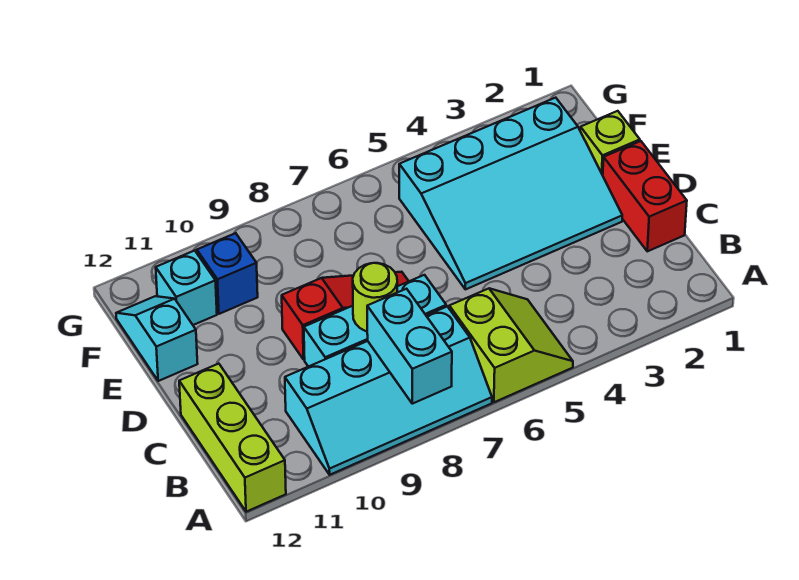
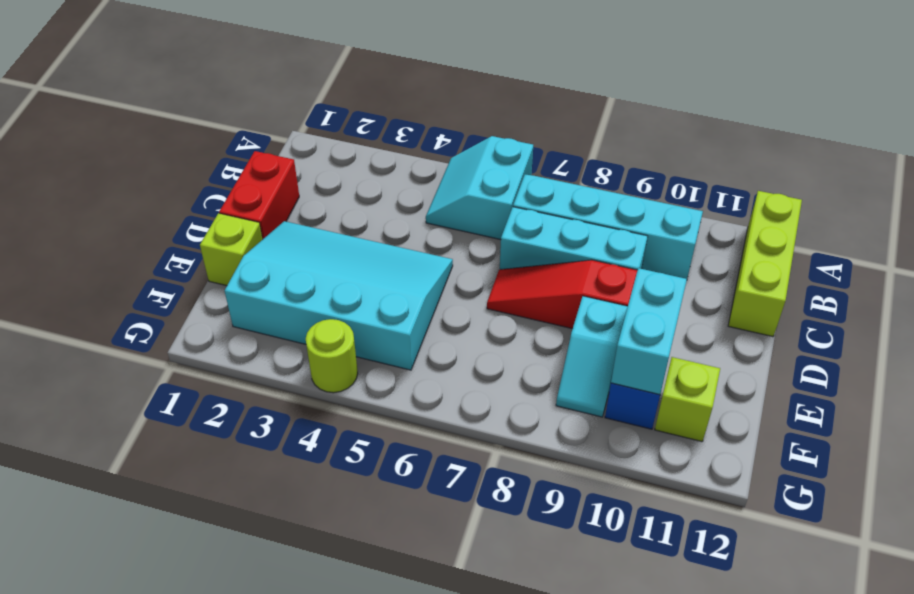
lime slope A5:B6 level 1 top 6 -> cyan slope A5:B6 level 1 top 6
cyan brick A8:B8 level 2 -> cyan brick E10:F10 level 2
lime round brick C8 level 2 -> lime round brick G4 level 1
cyan slope E12:F12 level 1 top E -> cyan slope E9:F9 level 1 top E
cyan brick F11 level 1 -> lime brick F11 level 1

